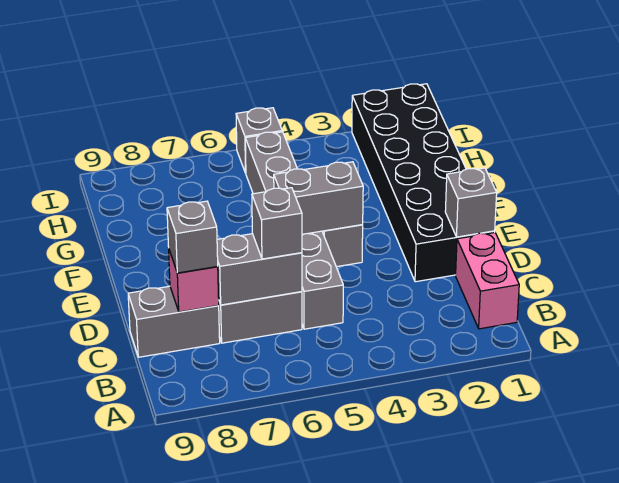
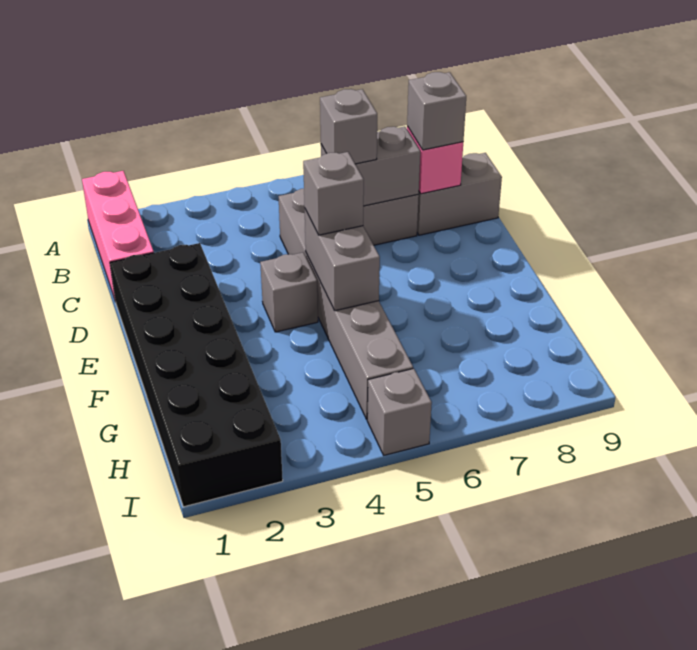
pink brick B1:C1 level 1 -> pink brick A1:C1 level 1
grey brick D1 level 2 -> grey brick E5 level 3
grey brick E4:E5 level 2 -> grey brick E5:F5 level 2

